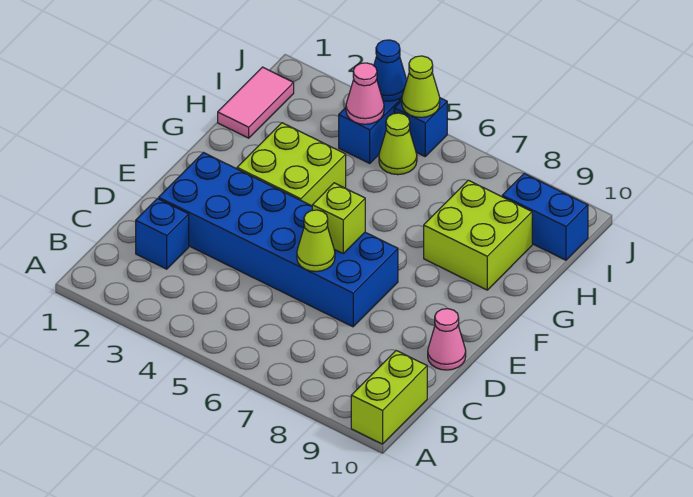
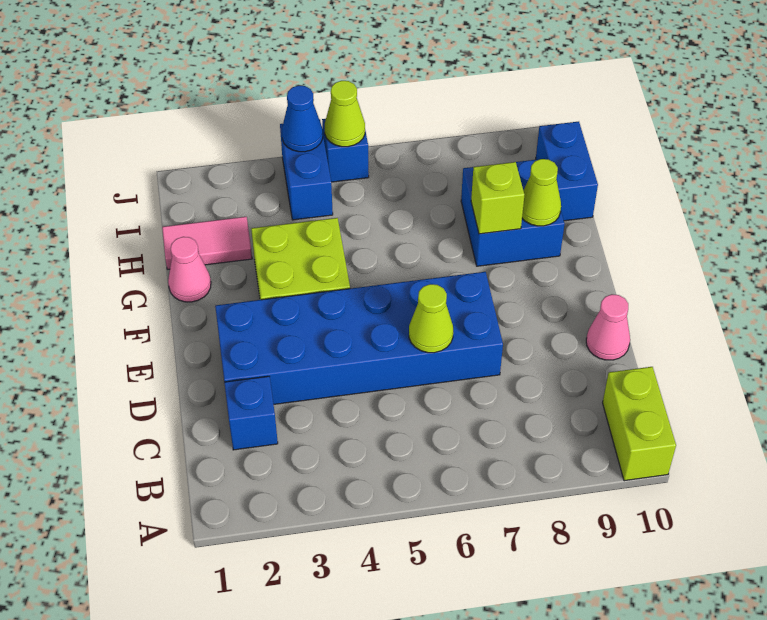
lime brick E6 level 2 -> lime brick G8 level 2
lime brick G8:H9 level 1 -> blue brick G8:H9 level 1
pink tile H1:I1 level 1 -> pink tile H1:H2 level 1
pink cone I4 level 2 -> pink cone G1 level 1
lime cone I5 level 1 -> lime cone G9 level 2
blue brick I9:I10 level 1 -> blue brick H10:I10 level 1

